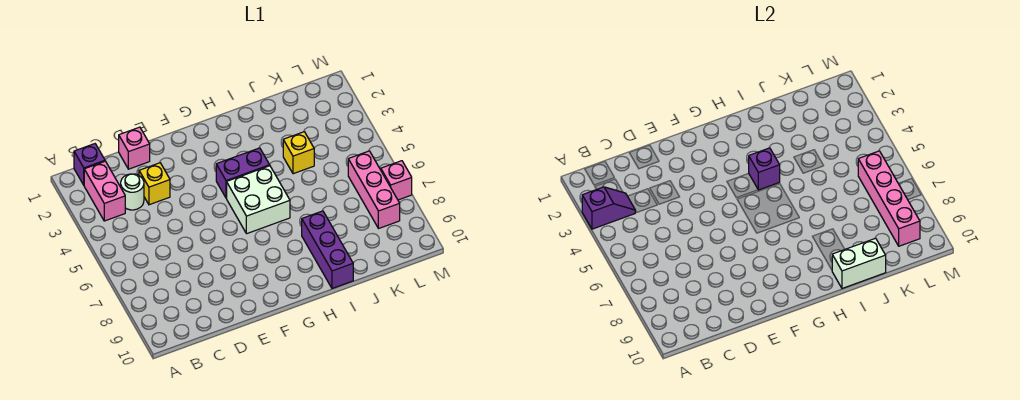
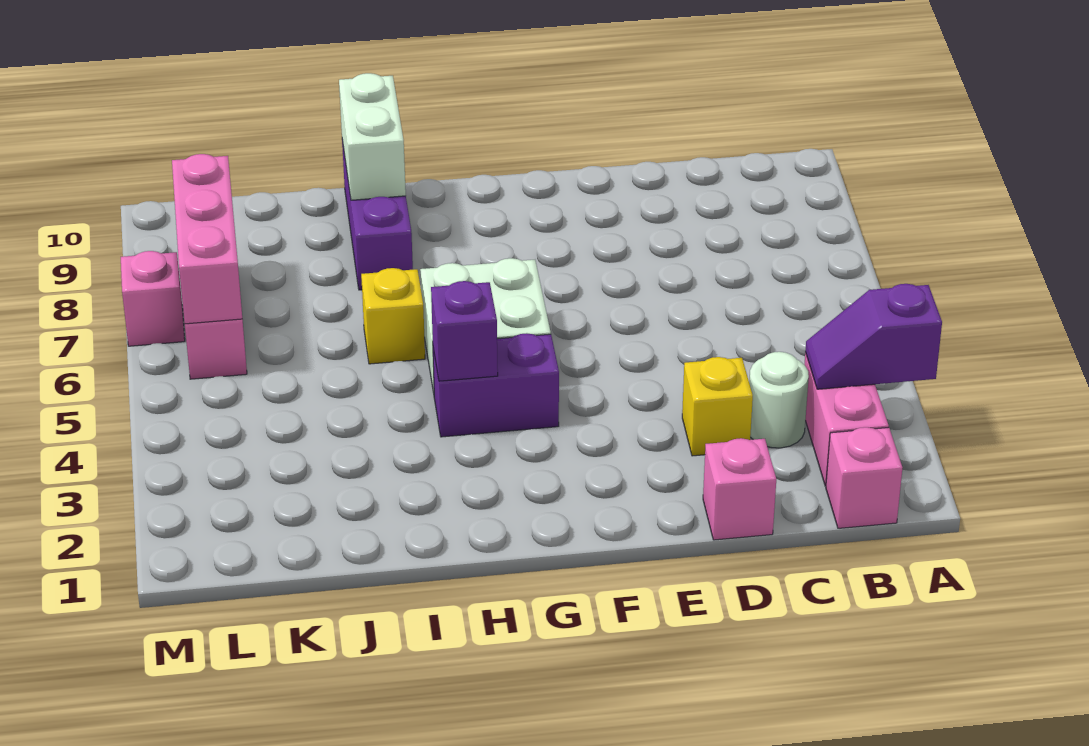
purple brick B1 level 1 -> pink brick B1 level 1
white brick I10:J10 level 2 -> white brick I9:I10 level 2
yellow brick J4 level 1 -> yellow brick I6 level 1
pink brick L6:L9 level 2 -> pink brick L6:L8 level 2

